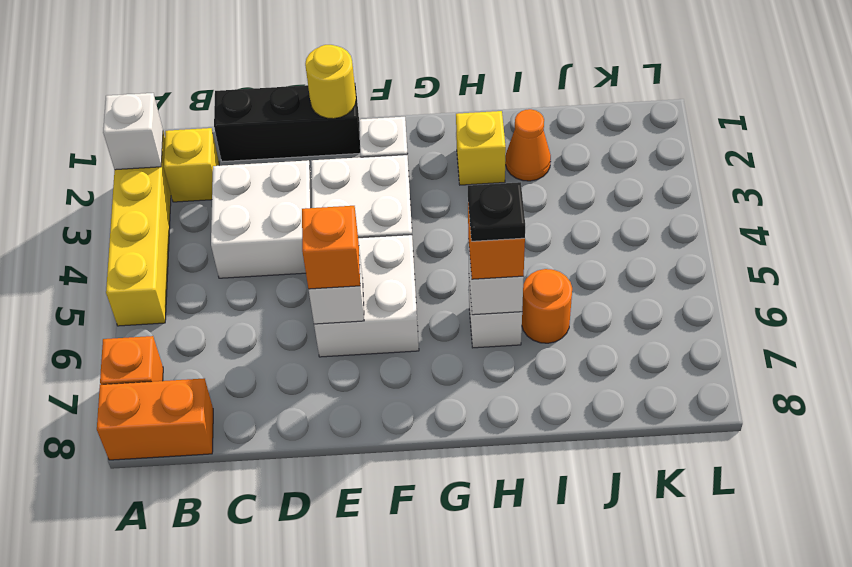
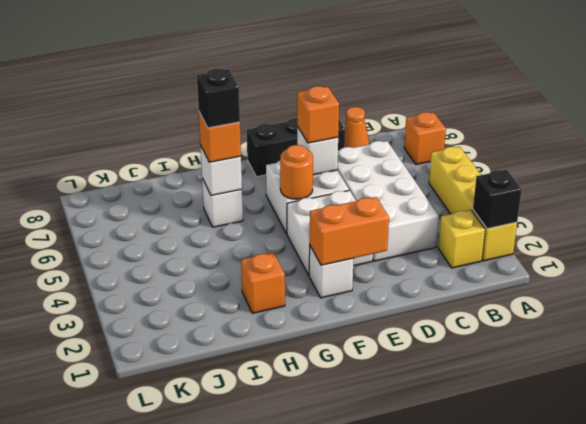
white brick A2 level 2 -> black brick A2 level 2
orange brick A8:B8 level 1 -> orange brick E2:F2 level 2
black brick C1:E1 level 1 -> black brick D8:F8 level 1
white brick C3:D4 level 1 -> white brick C3:D6 level 1
yellow round brick E1 level 2 -> none
yellow brick H2 level 1 -> orange brick H2 level 1
black plate H6 level 4 -> black brick H6 level 4
orange cone I2 level 1 -> orange cone C8 level 1
orange round brick I6 level 1 -> orange round brick F5 level 2

